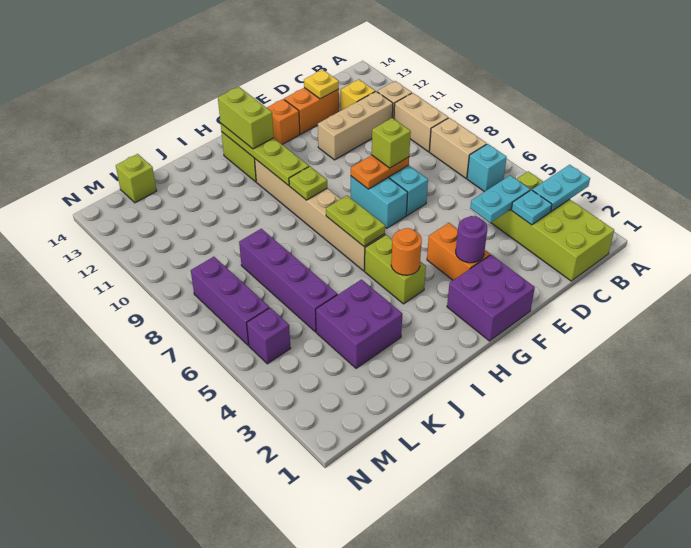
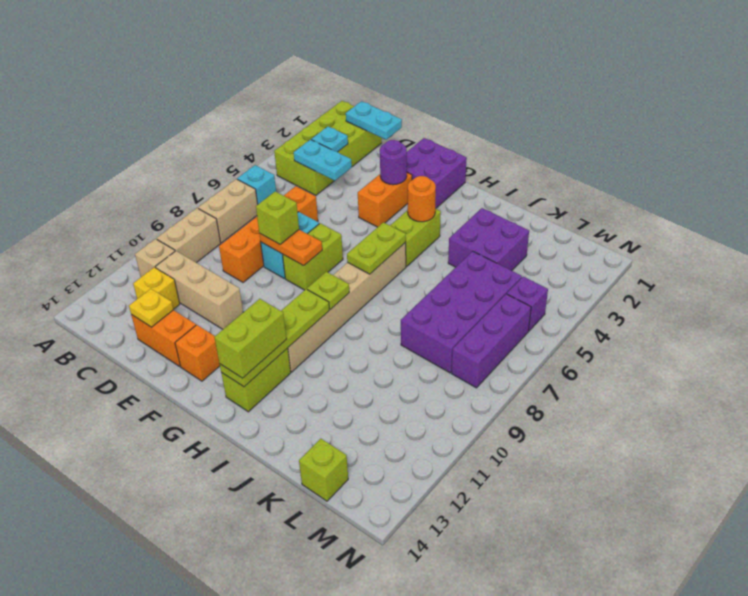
cyan plate A3:B3 level 2 -> cyan plate C1:D1 level 2
none -> orange brick D6:D9 level 1
cyan brick F7:F8 level 1 -> lime brick F7:F8 level 1
purple brick K5:K8 level 1 -> purple brick K5:L8 level 1

